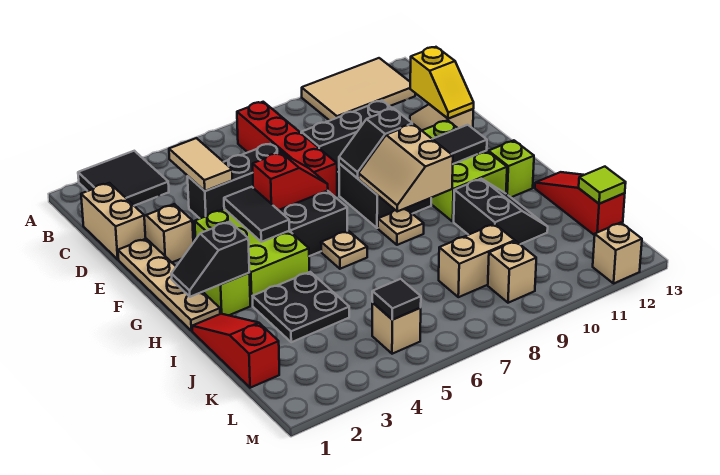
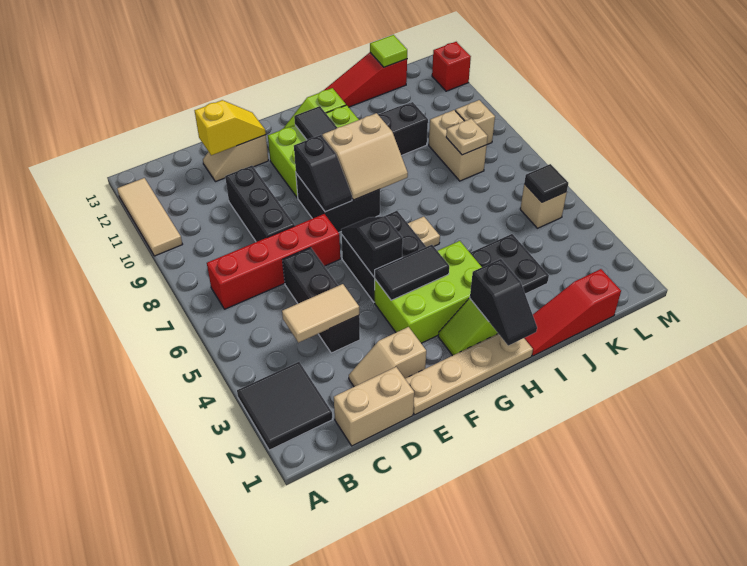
tan tile A10:B12 level 1 -> tan tile A10:A12 level 1
red slope F5:F6 level 2 top 5 -> black slope F5:F6 level 2 top 5
tan plate H8 level 1 -> tan plate K8 level 2
tan brick M12 level 1 -> red brick M12 level 1

